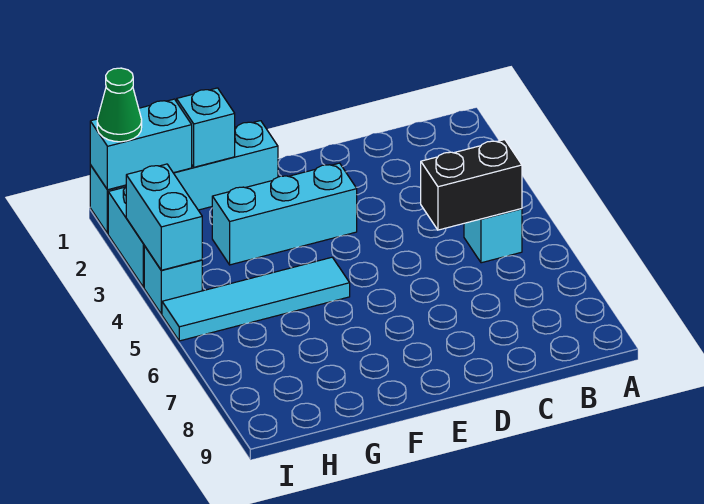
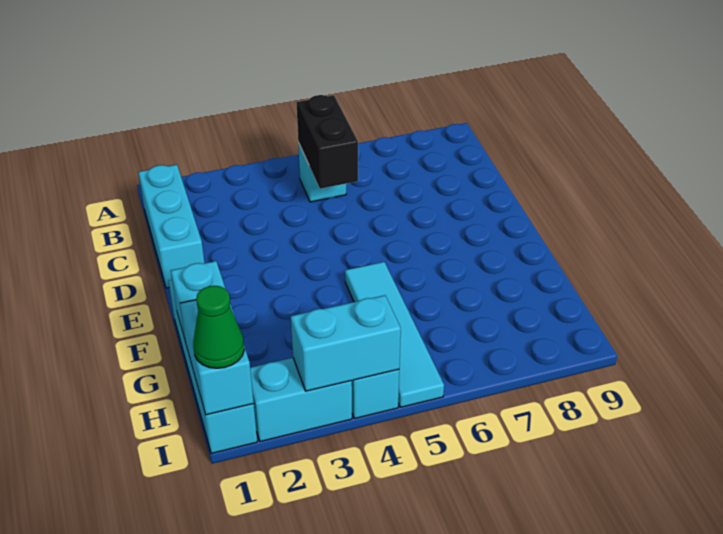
cyan brick E3:G3 level 1 -> cyan brick B1:D1 level 1

